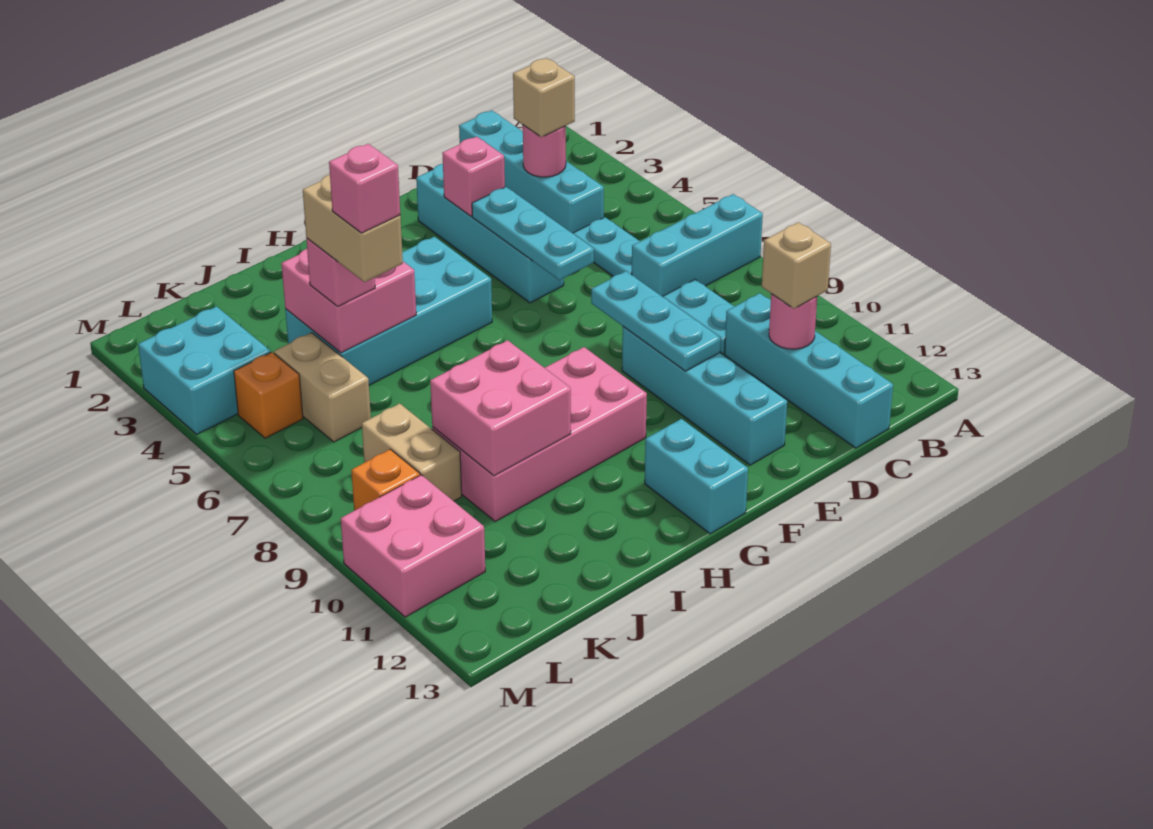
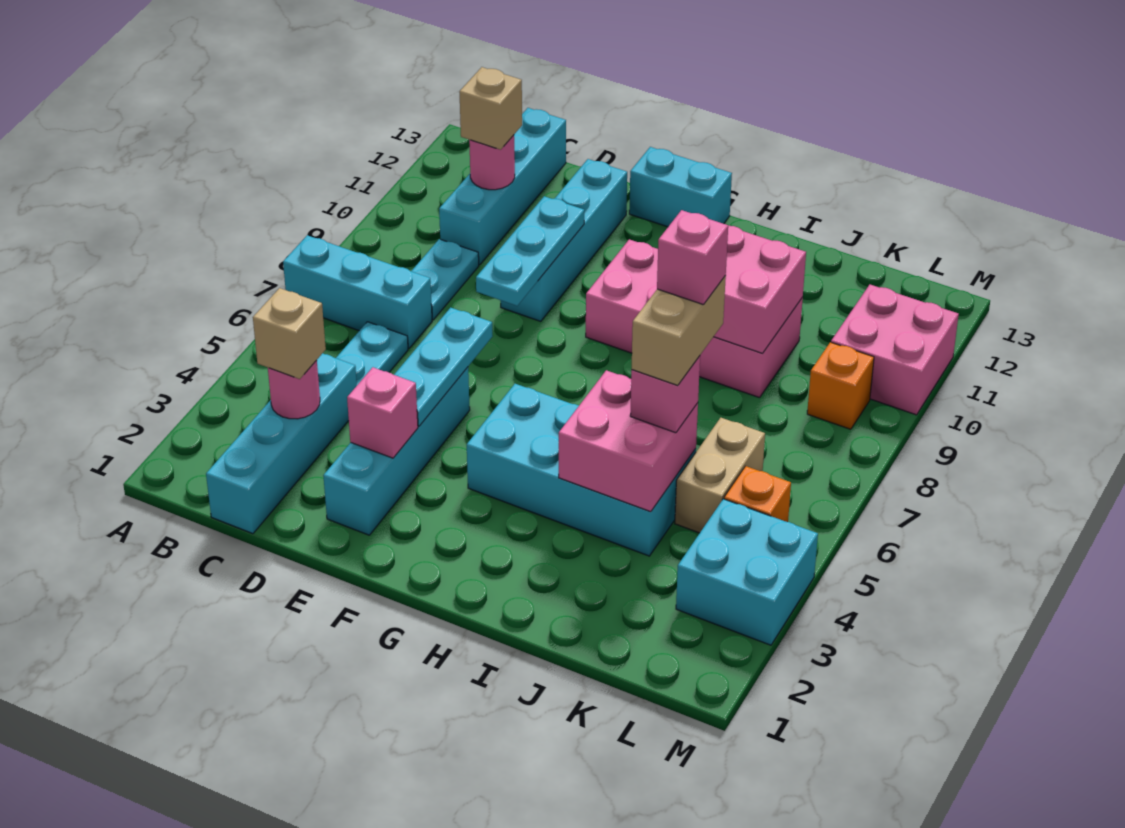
cyan brick G12:G13 level 1 -> cyan brick F13:G13 level 1
tan brick K8:K9 level 1 -> none

